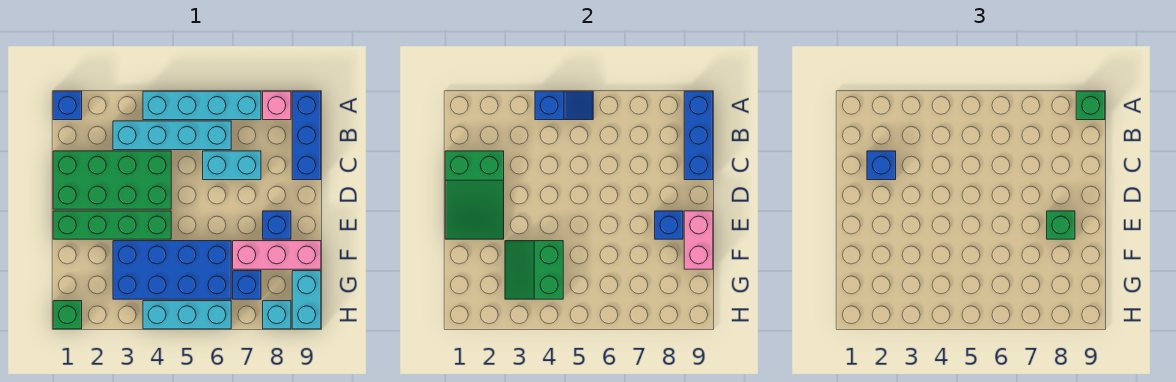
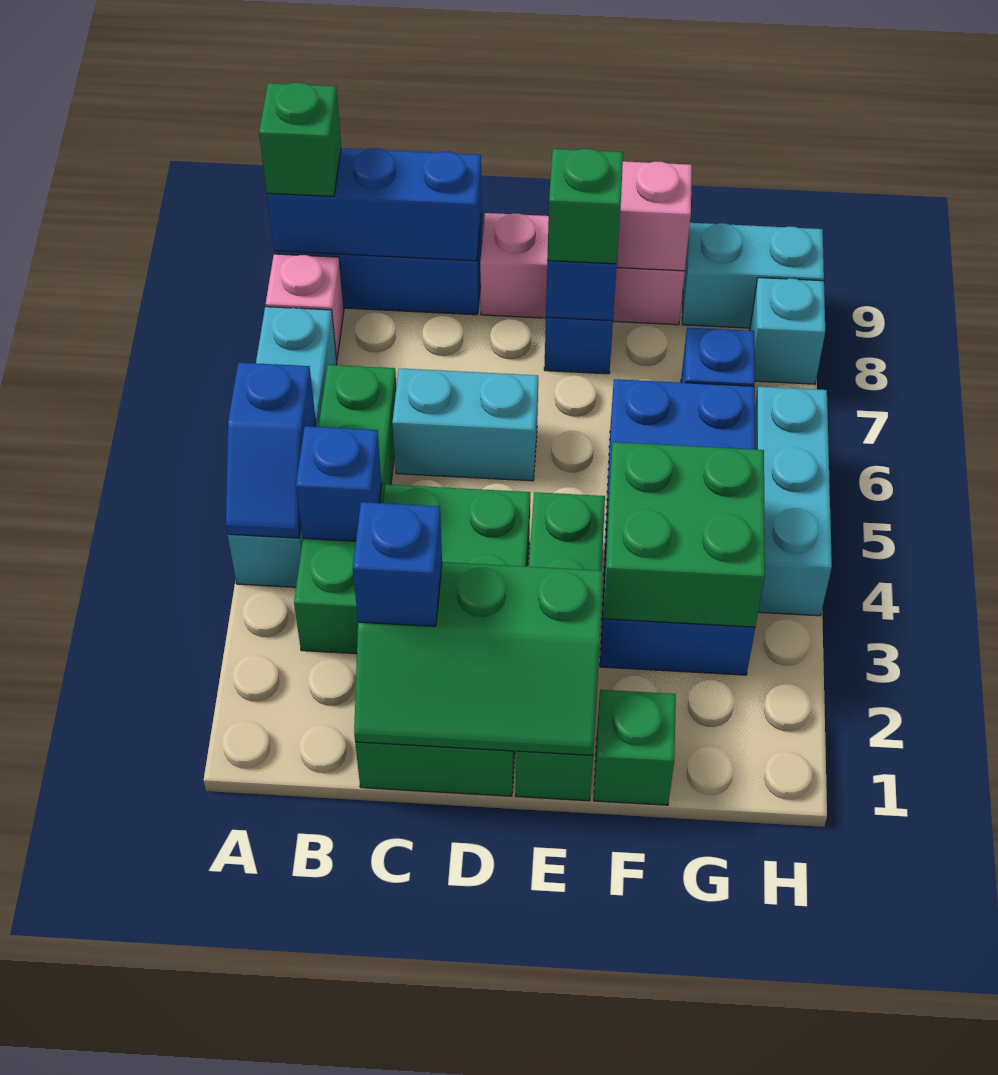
blue brick A1 level 1 -> blue brick B4 level 2
blue slope A4:A5 level 2 top 4 -> blue slope A4:A5 level 2 top 5
cyan brick B3:B6 level 1 -> green brick B3:B6 level 1
green slope C1:E2 level 2 top C -> green slope C1:E2 level 2 top 2
cyan brick C6:C7 level 1 -> cyan brick C6:D6 level 1
green slope F3:G4 level 2 top 4 -> green brick F3:G4 level 2
pink brick F7:F9 level 1 -> pink brick D9:F9 level 1
green brick H1 level 1 -> green brick F1 level 1

